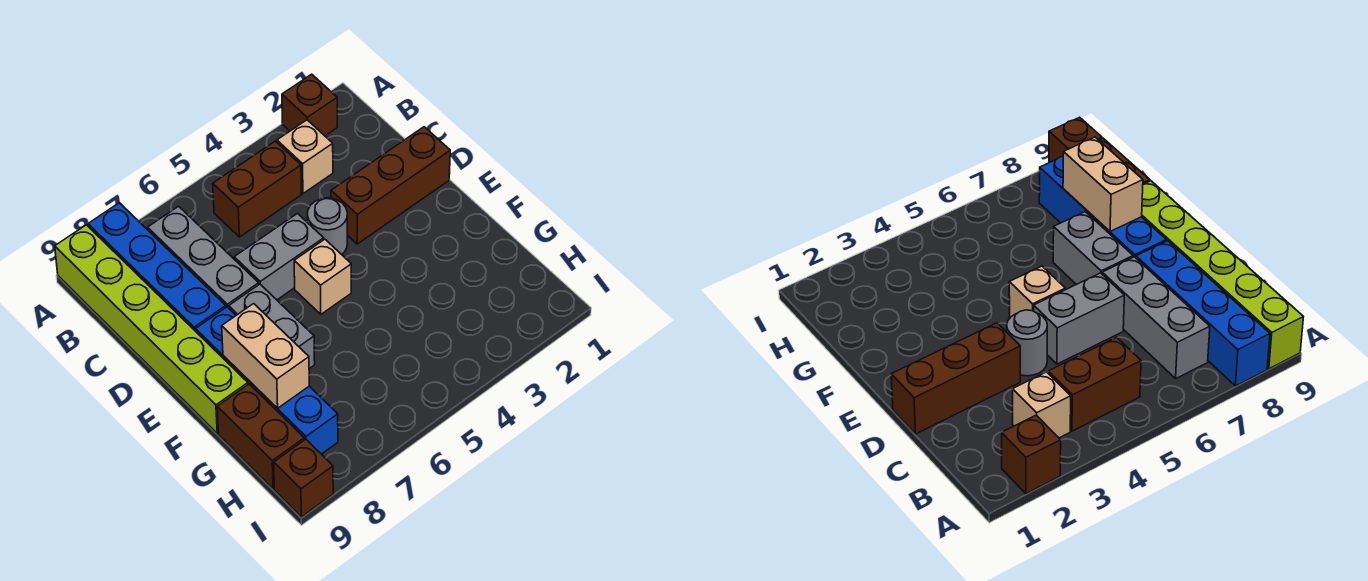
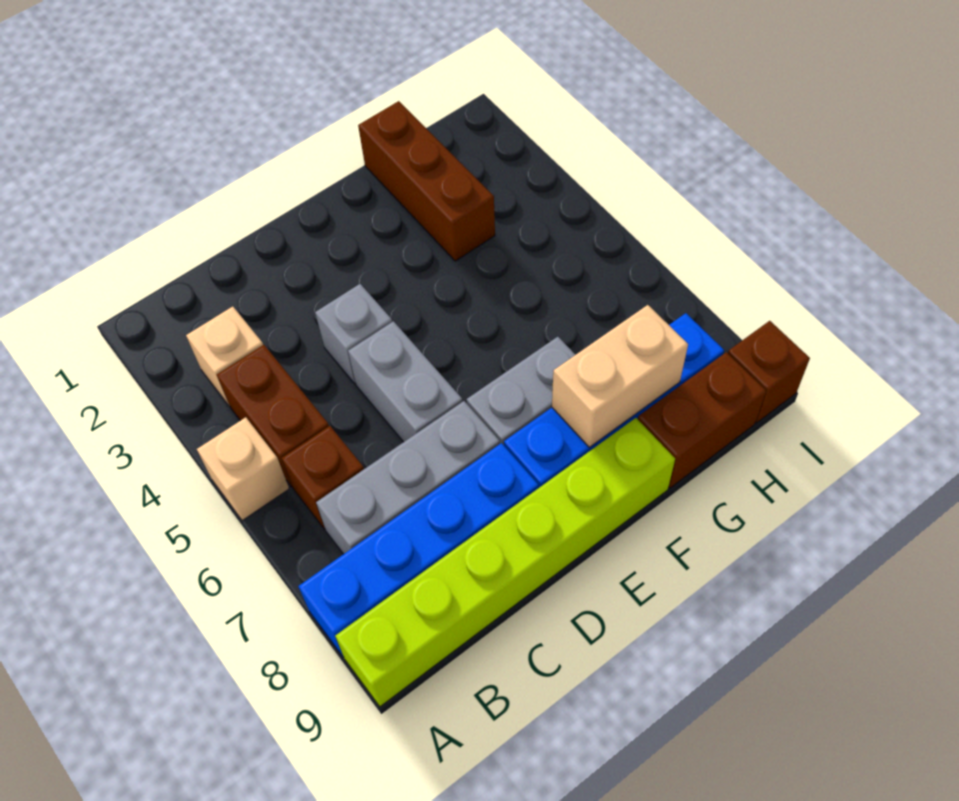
brown brick A2 level 1 -> brown brick B6 level 1
brown brick D1:D3 level 1 -> brown brick G1:G3 level 1
grey round brick D4 level 1 -> grey brick D4 level 1
tan brick E5 level 1 -> tan brick A5 level 1

